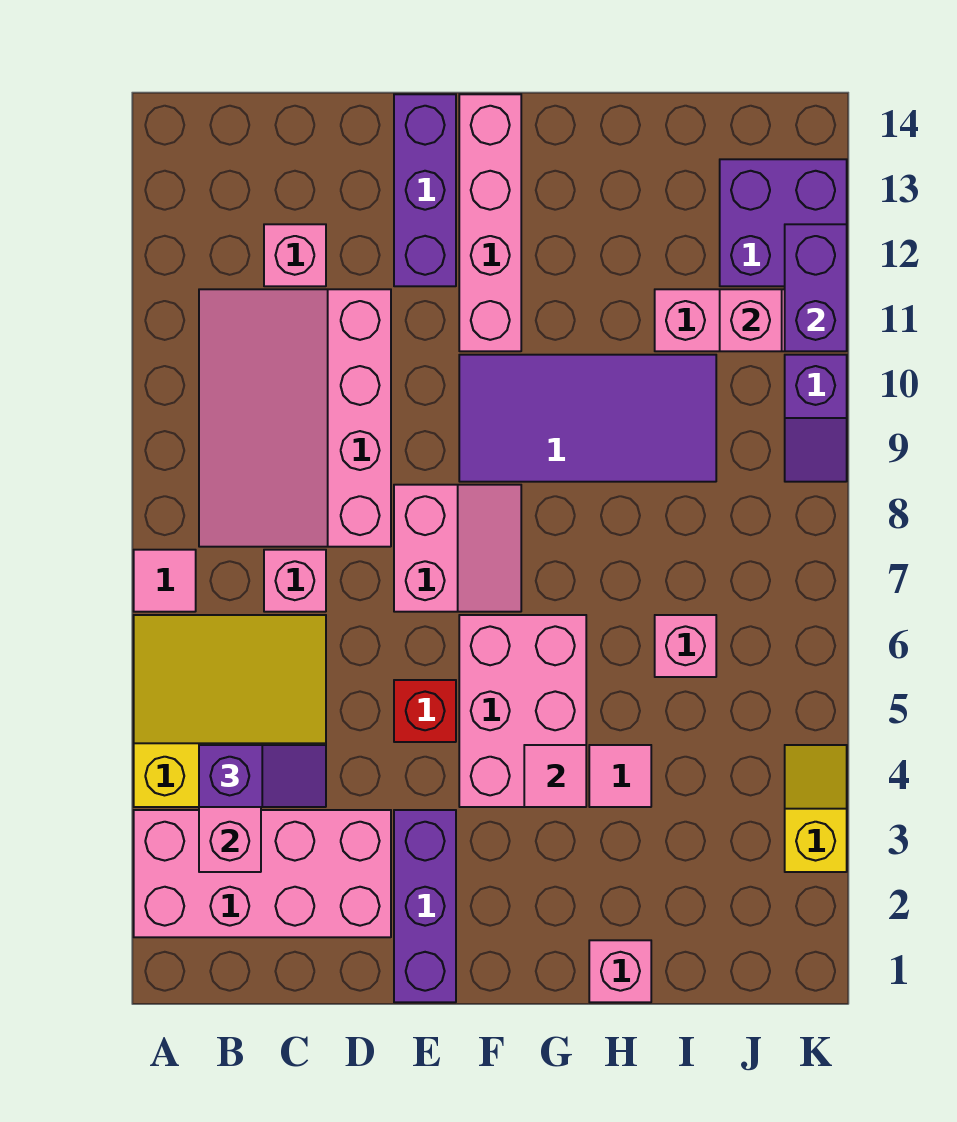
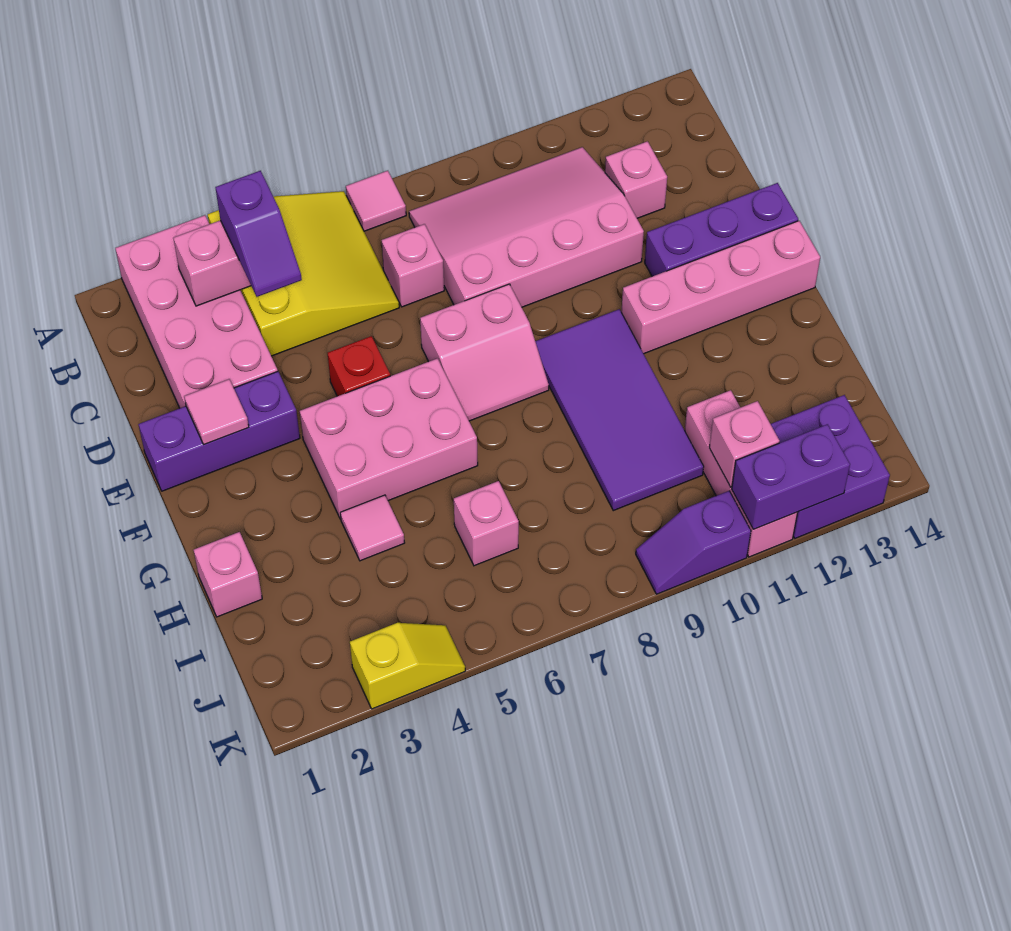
pink tile G4 level 2 -> pink tile E2 level 2

